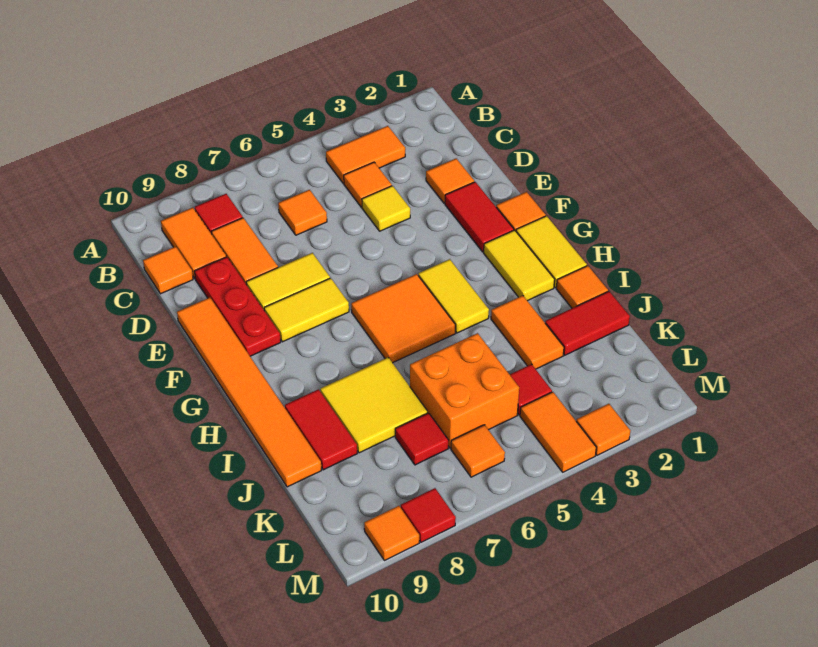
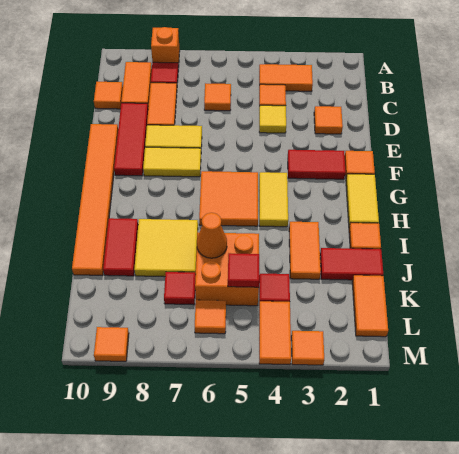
none -> orange brick A8 level 1
red plate D9:F9 level 1 -> red tile D9:F9 level 1
red tile E2:F2 level 1 -> red tile F2:F3 level 1
yellow tile G2:H2 level 1 -> none
none -> orange cone J6 level 2
none -> orange tile K1:L1 level 1
red tile M8 level 1 -> red tile K5 level 2

